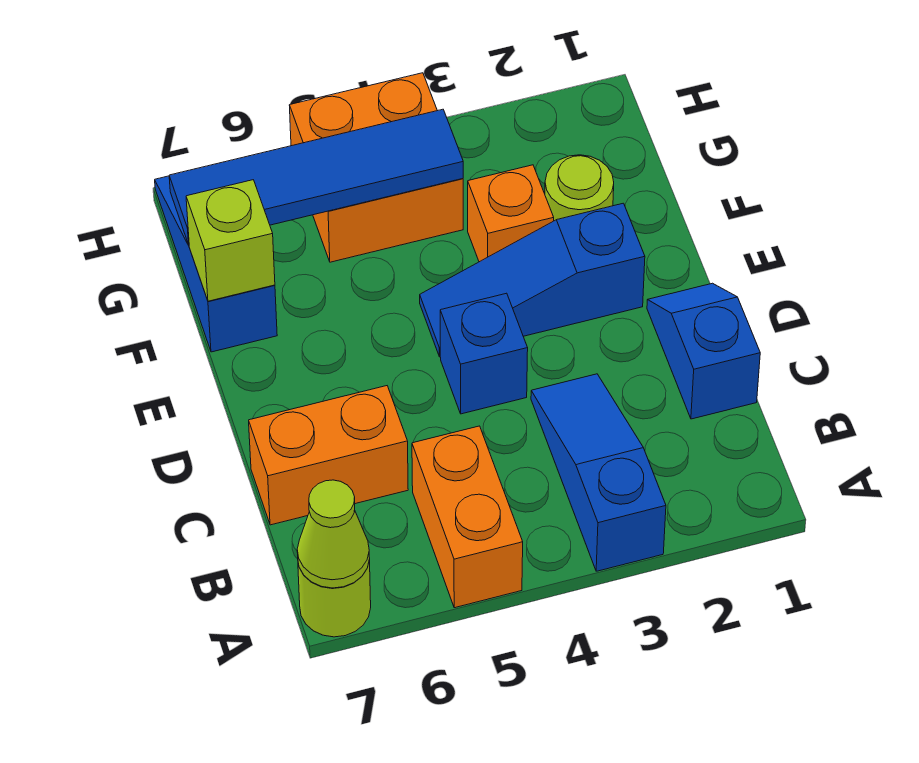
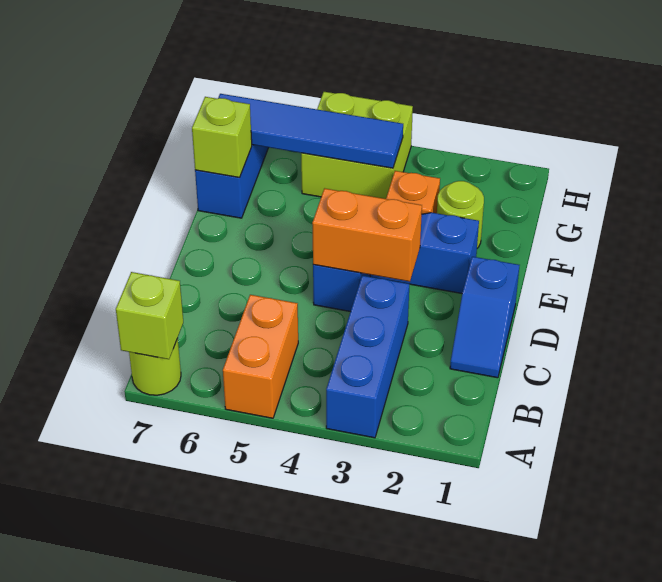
blue slope A3:C3 level 1 top A -> blue brick A3:C3 level 1
lime cone A7 level 2 -> lime brick A7 level 2
blue slope C1:D1 level 1 top C -> blue slope C1:D1 level 1 top D
orange brick C6:C7 level 1 -> orange brick D3:D4 level 2
orange brick G4:H5 level 1 -> lime brick G4:H5 level 1

